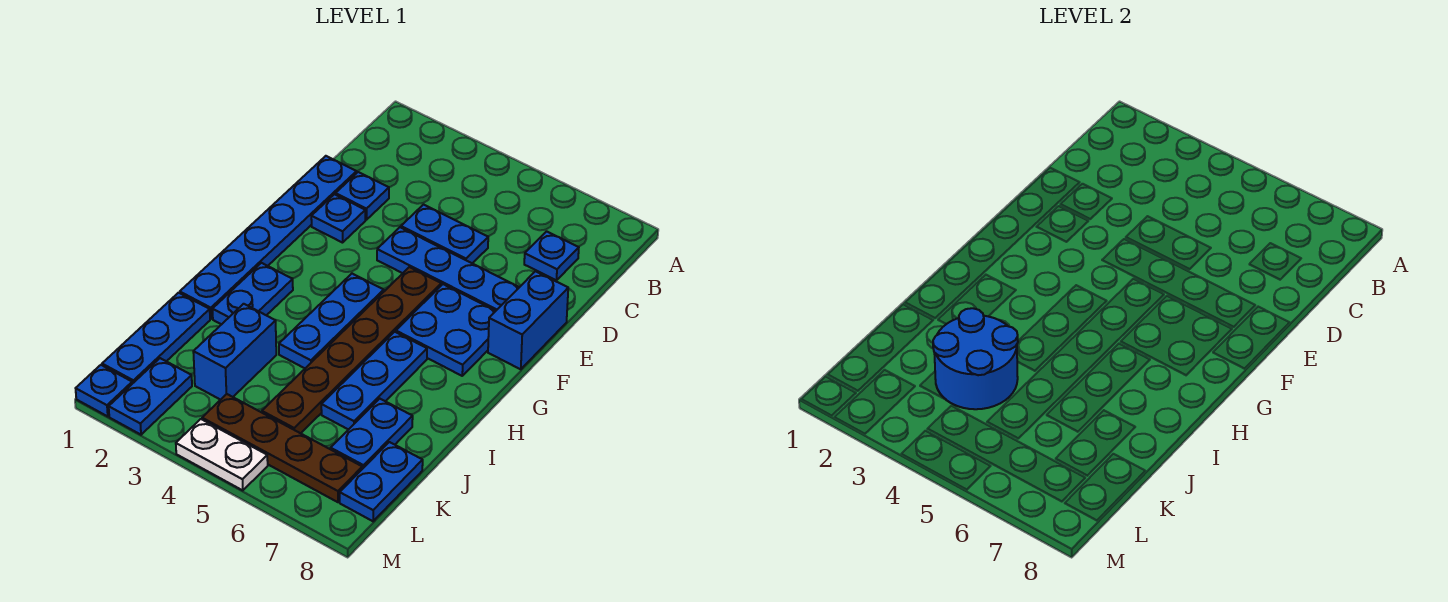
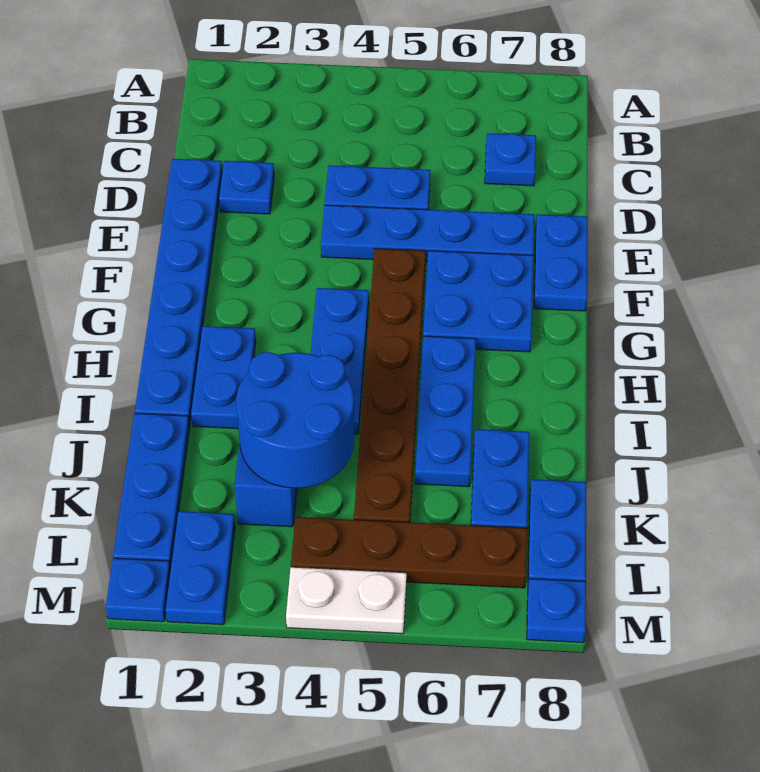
blue plate E2 level 1 -> blue plate M8 level 1
blue brick E8:F8 level 1 -> blue plate E8:F8 level 1

